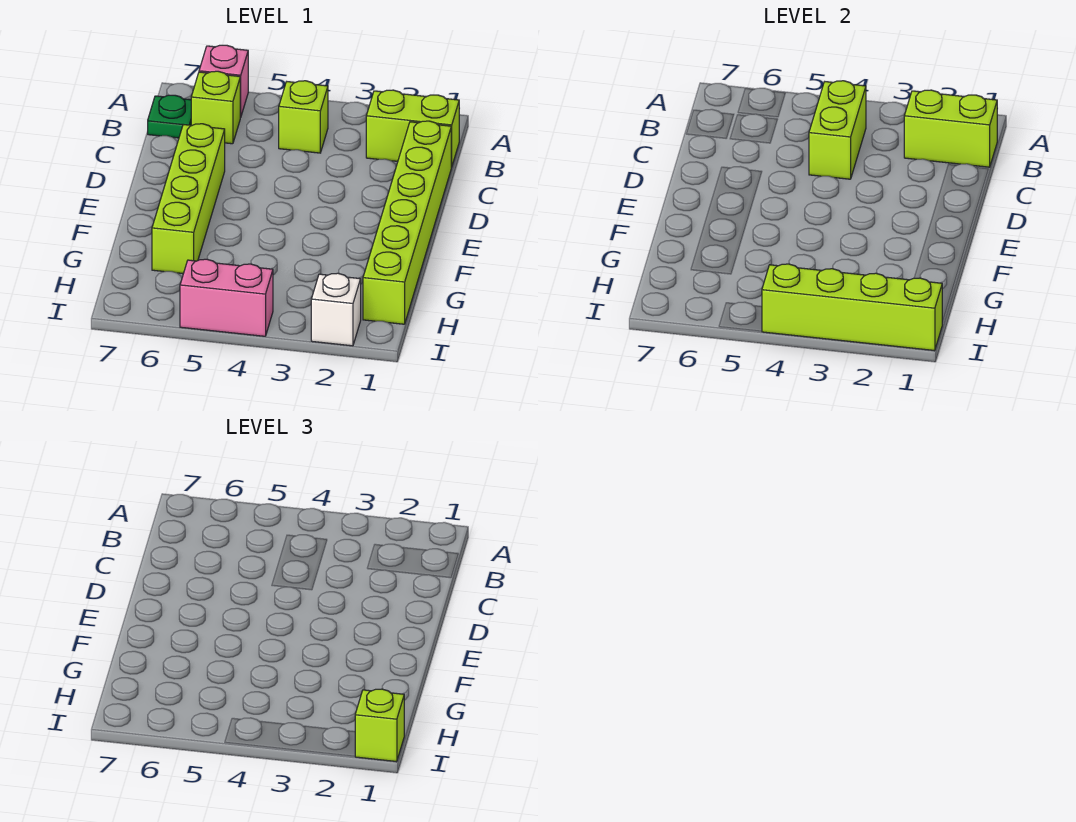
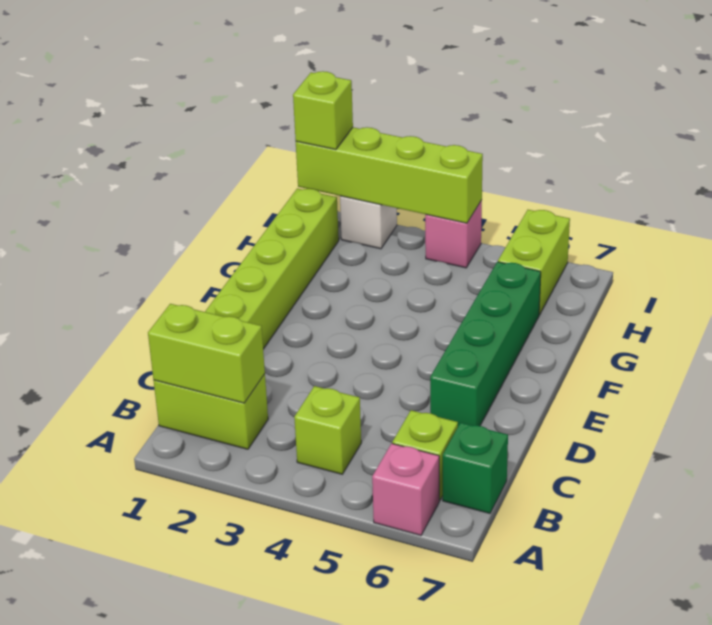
lime brick B4:C4 level 2 -> lime brick H6:I6 level 1
green plate B7 level 1 -> green brick B7 level 1
lime brick D6:G6 level 1 -> green brick D6:G6 level 1
pink brick I4:I5 level 1 -> pink brick I4 level 1

